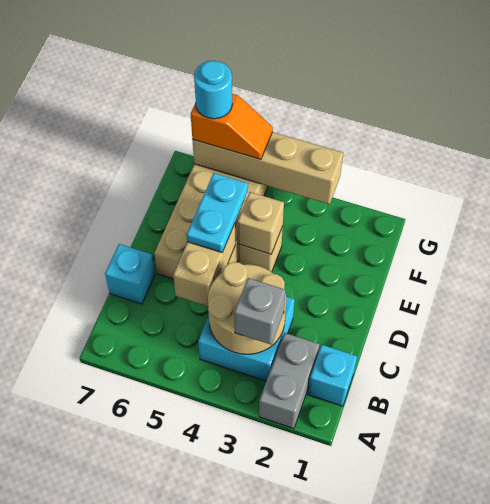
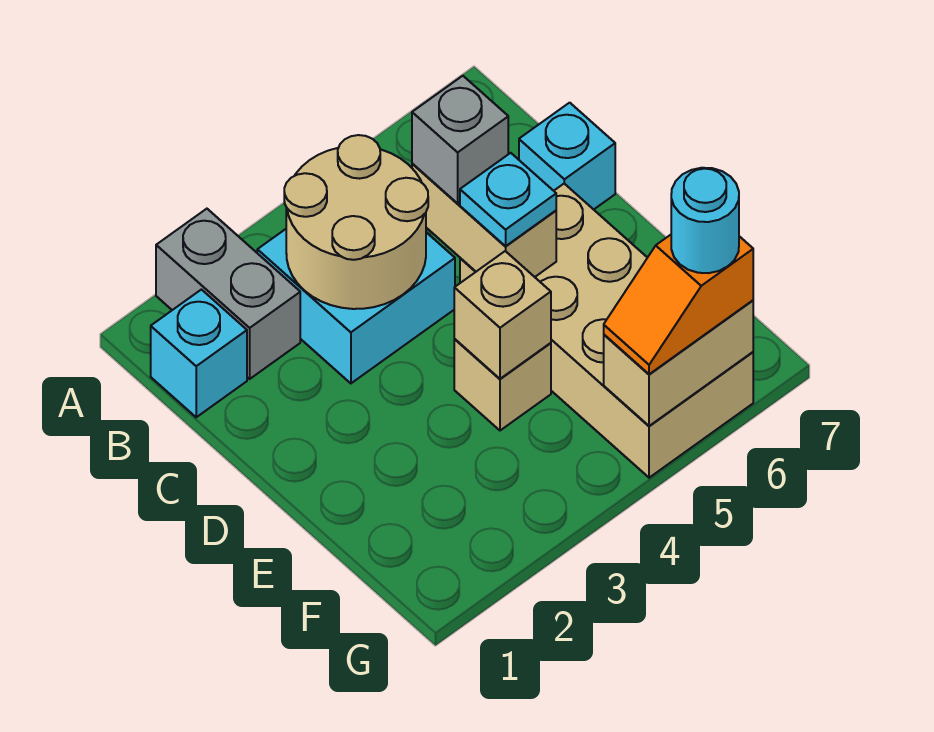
grey brick B3 level 3 -> grey brick C5 level 3
cyan plate D5:E5 level 3 -> cyan plate D5 level 3
tan brick G3:G6 level 2 -> tan brick G5:G6 level 2

